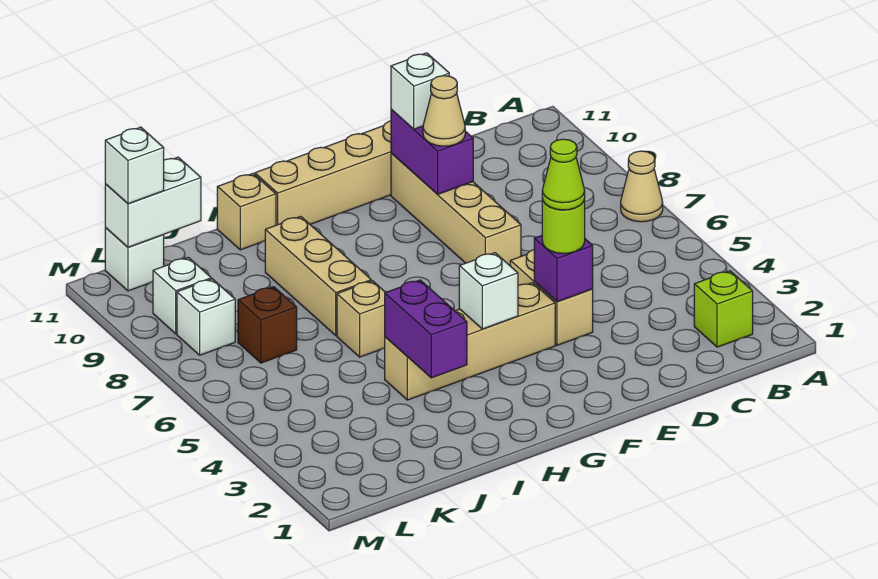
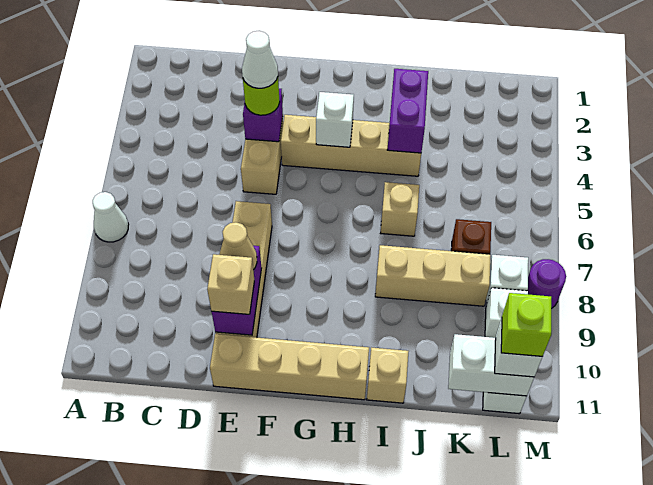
tan cone A7 level 1 -> white cone A7 level 1
lime brick B2 level 1 -> lime brick L11 level 4
lime cone E4 level 4 -> white cone E4 level 4
white brick E10 level 3 -> tan brick E10 level 3
tan brick I7:I9 level 1 -> tan brick I8:K8 level 1
none -> purple round brick M8 level 1

